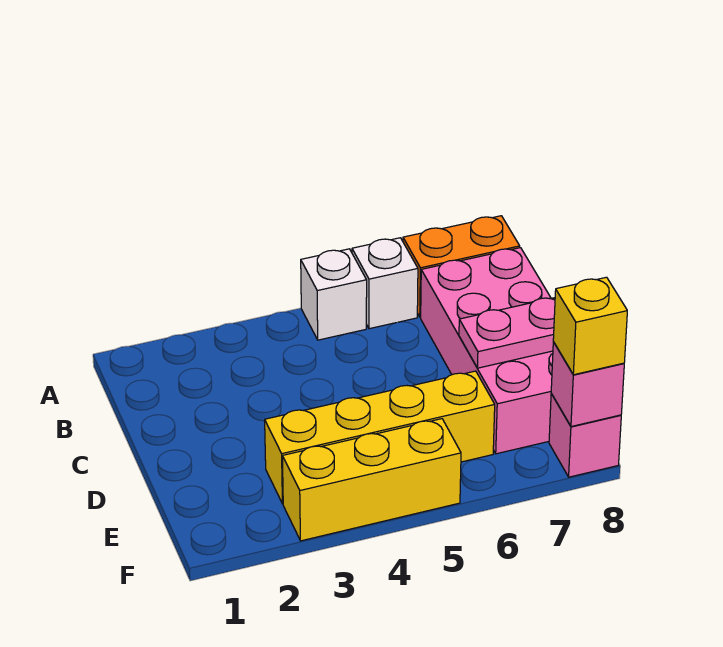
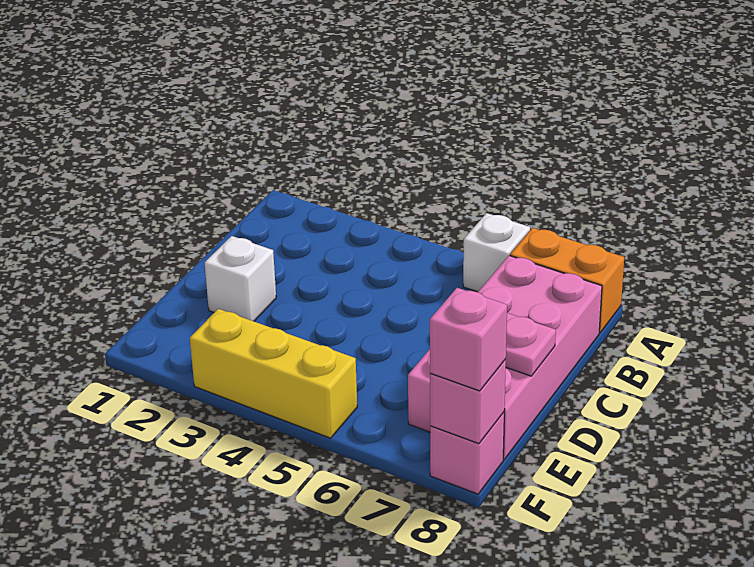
white brick A5 level 1 -> white brick D2 level 1
yellow brick E3:E6 level 1 -> none
yellow brick F8 level 3 -> pink brick F8 level 3

